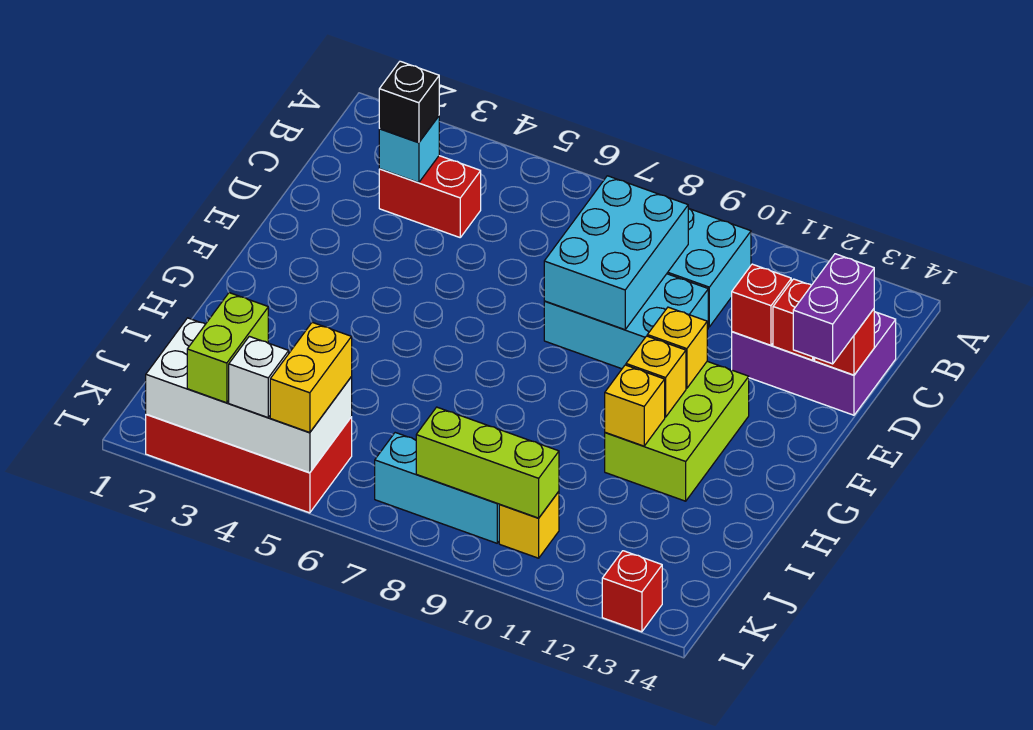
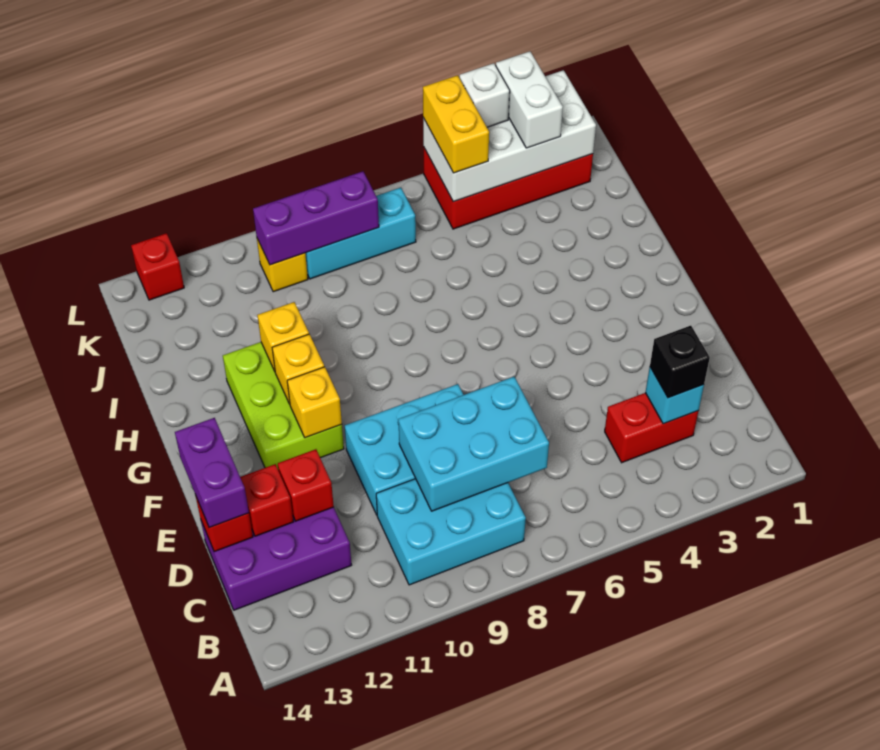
cyan brick C8:E9 level 2 -> cyan brick C7:D9 level 2
lime brick K3:L3 level 3 -> white brick K3:L3 level 3
lime brick K8:K10 level 2 -> purple brick K8:K10 level 2

